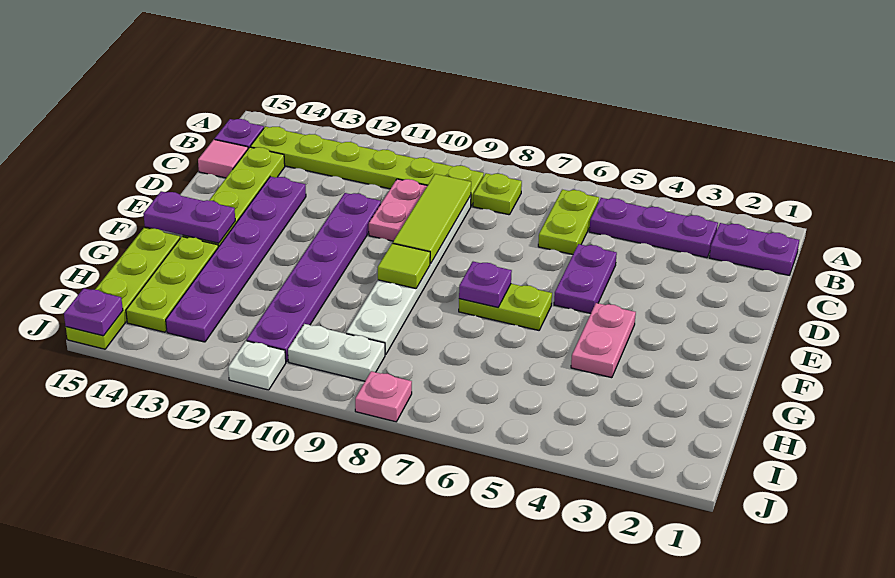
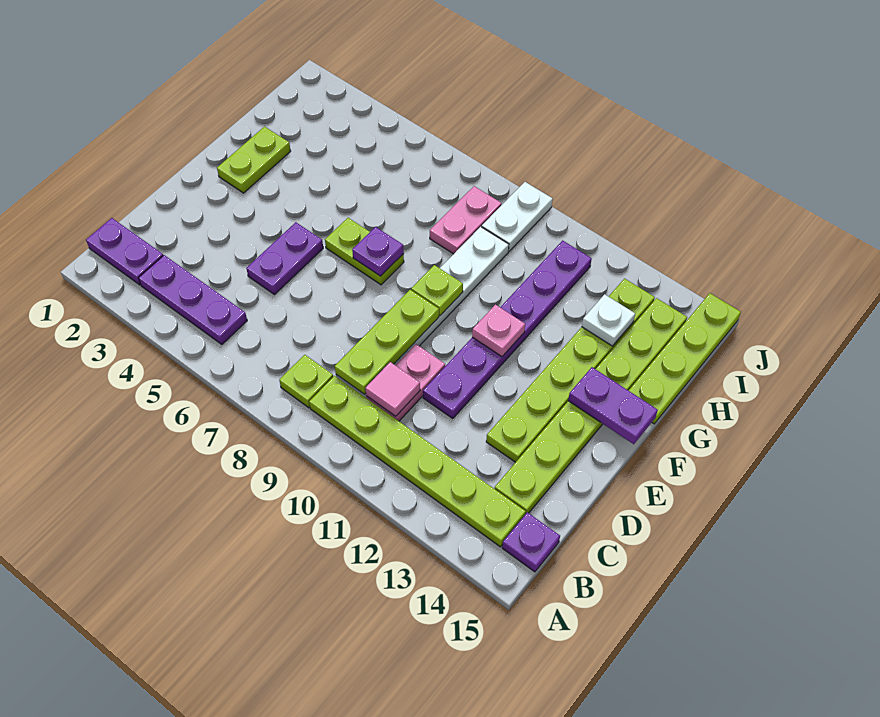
lime plate B6:C6 level 1 -> lime plate F2:G2 level 1
lime tile C9:E9 level 2 -> lime plate C9:E9 level 2
pink tile C15 level 1 -> pink tile C10 level 2
purple plate D13:I13 level 1 -> lime plate D13:I13 level 1
pink plate F4:G4 level 1 -> pink plate H8:I8 level 1
lime tile F9 level 2 -> lime plate F9 level 2
white plate I9:I10 level 1 -> white plate I9:J9 level 1
pink plate J8 level 1 -> pink plate F11 level 2
white plate J11 level 1 -> white plate H13 level 2
purple plate J15 level 2 -> none

